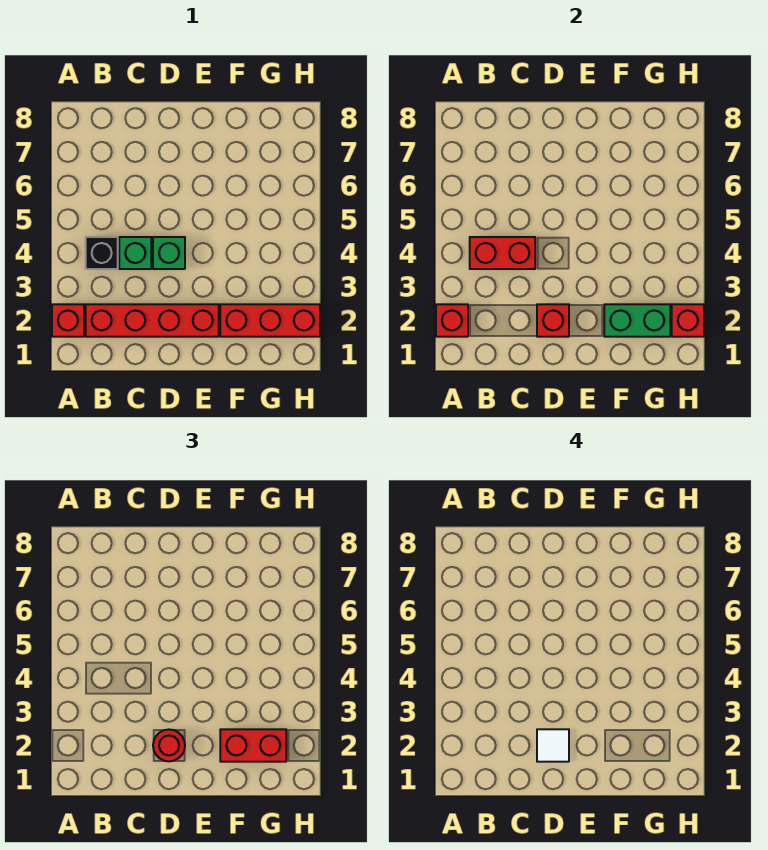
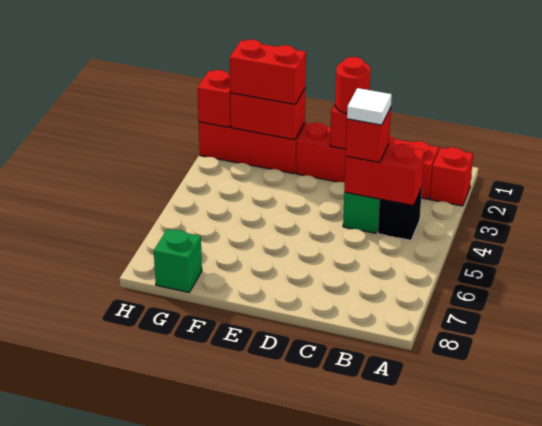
red brick A2 level 2 -> red brick C4 level 3
white tile D2 level 4 -> white tile C4 level 4
green brick D4 level 1 -> green brick G8 level 1
green brick F2:G2 level 2 -> red brick F2:G2 level 2

